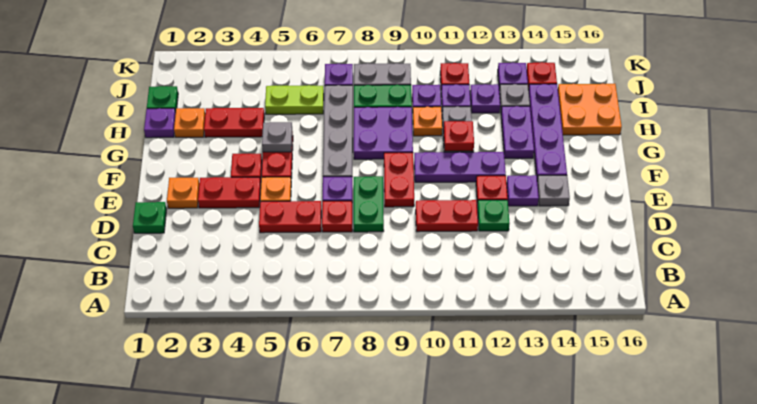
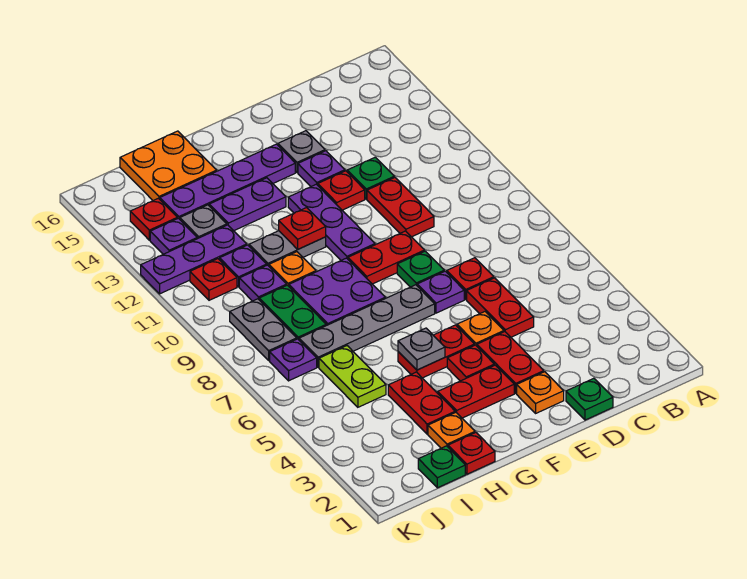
green plate D8:E8 level 1 -> green plate E8 level 1
none -> red plate F3:G3 level 1
purple plate H1 level 1 -> red plate H1 level 1
purple plate I12 level 1 -> purple plate I12:K12 level 1

